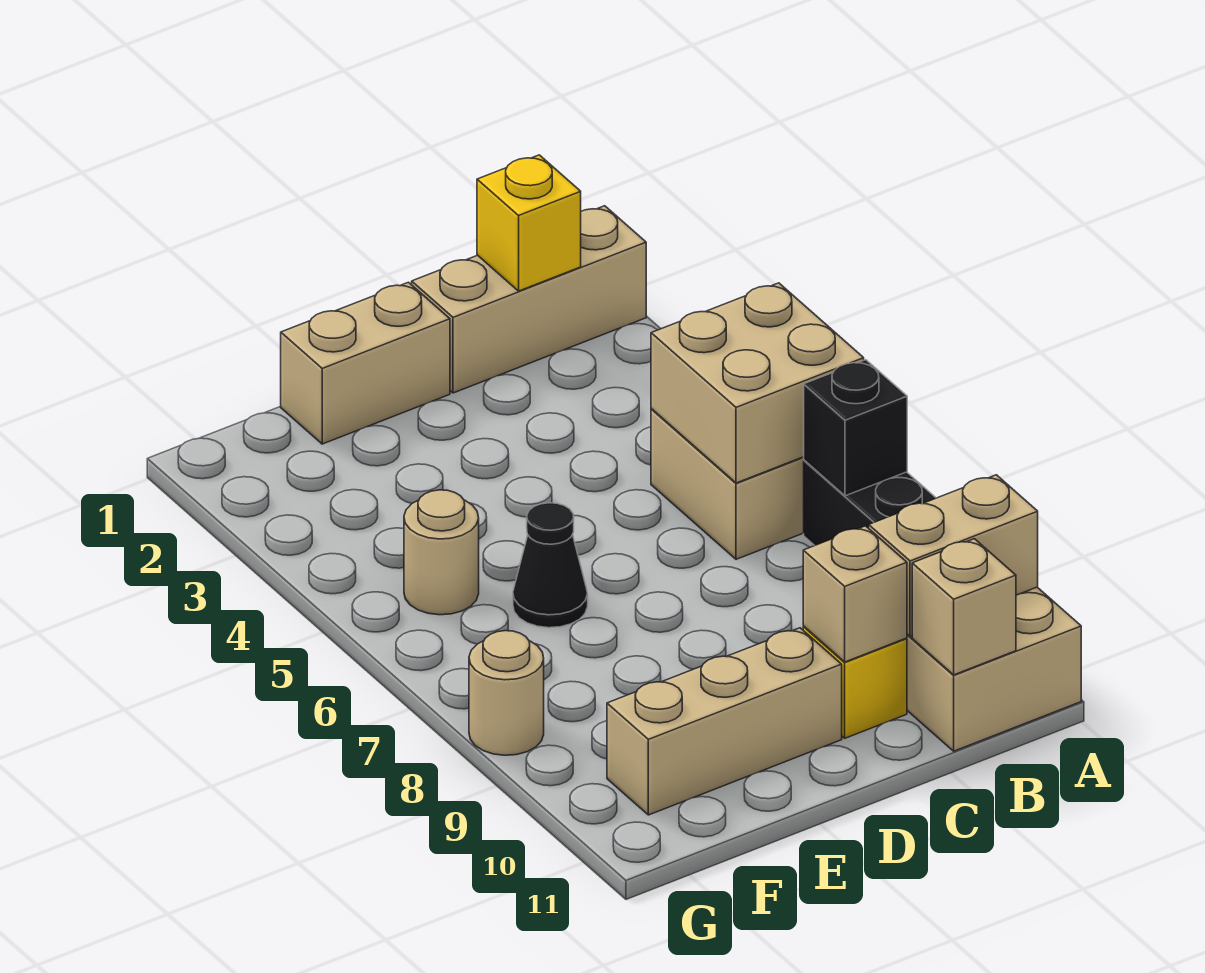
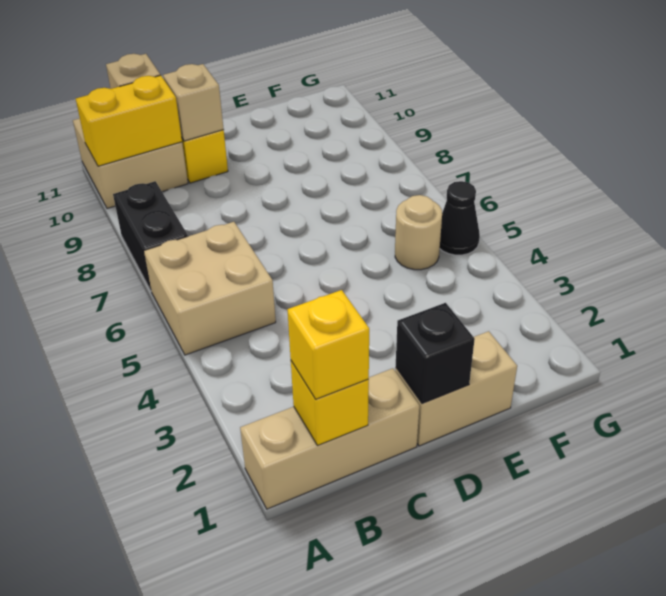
tan brick A5:B6 level 2 -> none
black brick A7 level 2 -> black brick D1 level 2
tan brick A10:B10 level 2 -> yellow brick A10:B10 level 2
none -> yellow brick B1 level 3
tan brick D10:F10 level 1 -> none
black cone E6 level 1 -> black cone G5 level 1
tan round brick G8 level 1 -> none

